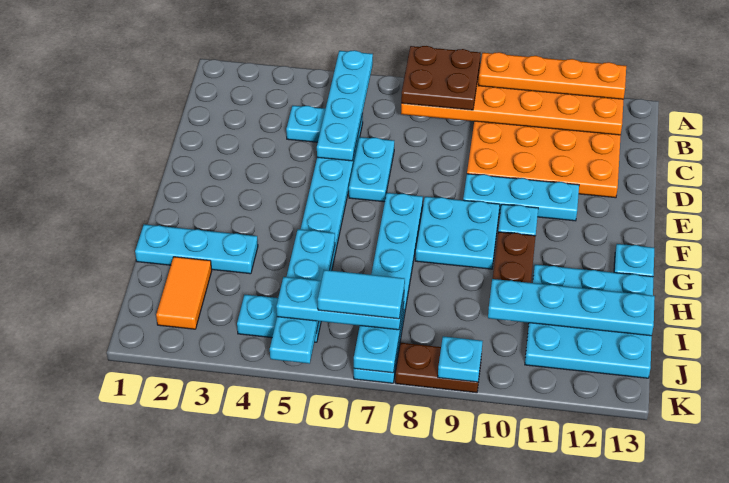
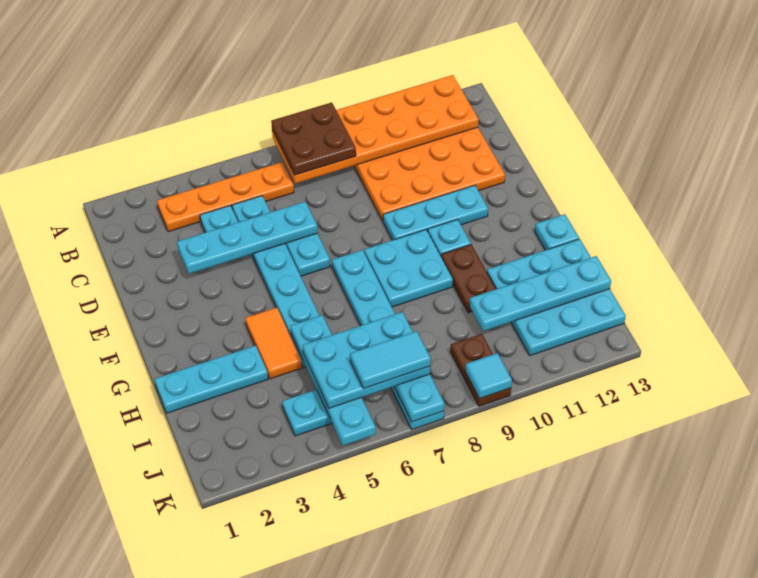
cyan plate A5:D5 level 2 -> cyan plate D3:D6 level 2
orange plate A9:A12 level 3 -> orange plate B3:B6 level 1
orange tile I2:J2 level 1 -> orange tile G4:H4 level 1
cyan plate J5:J7 level 3 -> cyan plate I5:J7 level 3
brown plate K8:K9 level 1 -> brown plate J9:K9 level 1
cyan plate K9 level 2 -> cyan tile K9 level 2

